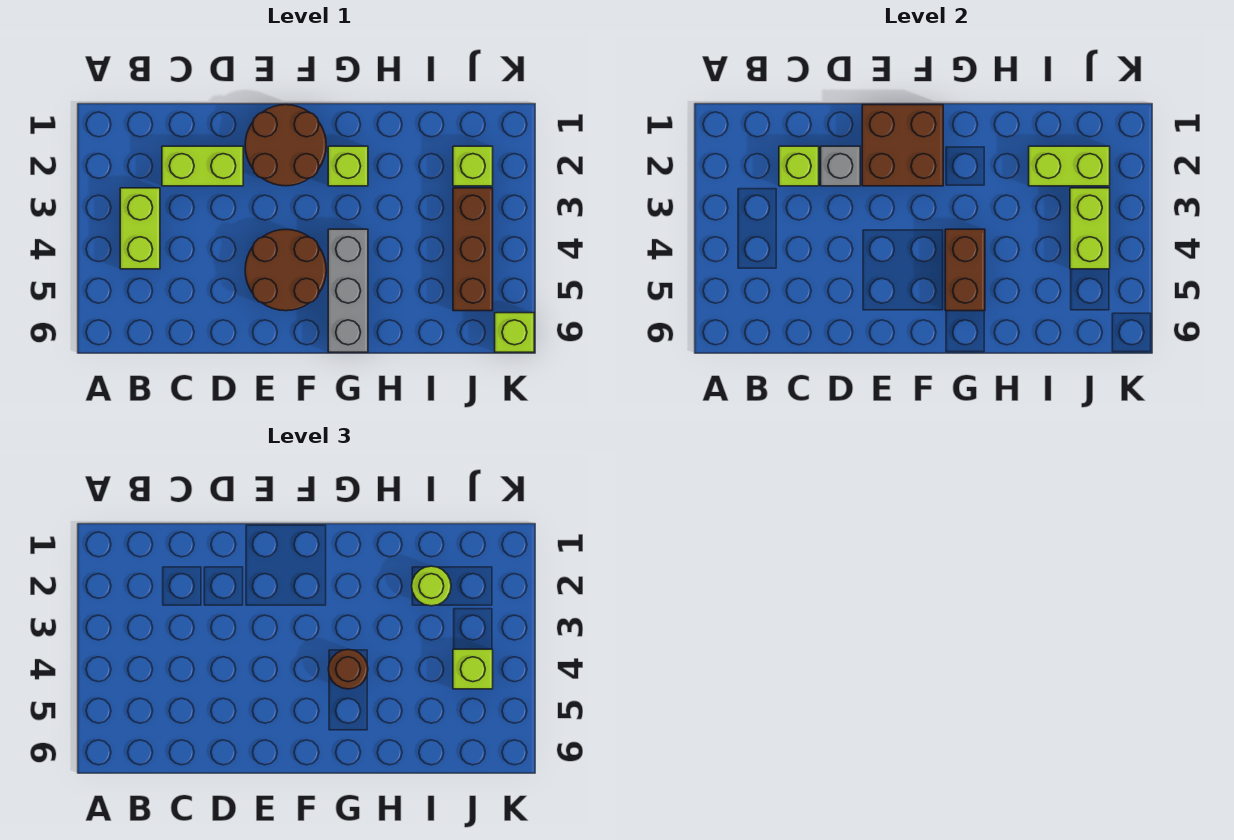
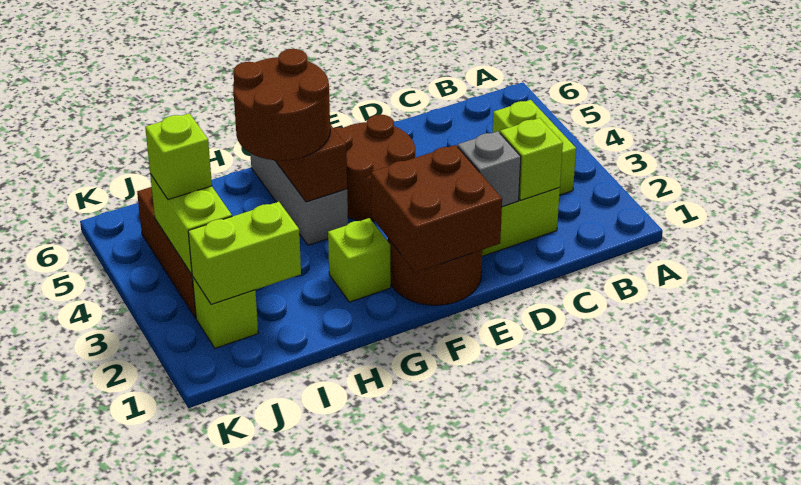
brown round brick G4 level 3 -> brown round brick G4:H5 level 3
lime round brick I2 level 3 -> none
lime brick K6 level 1 -> none

